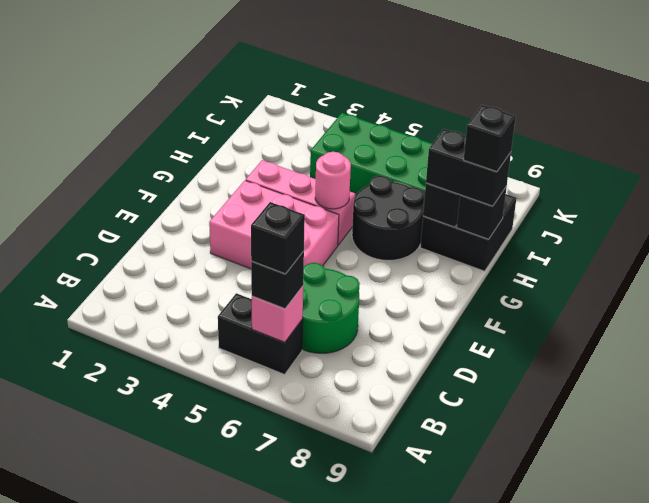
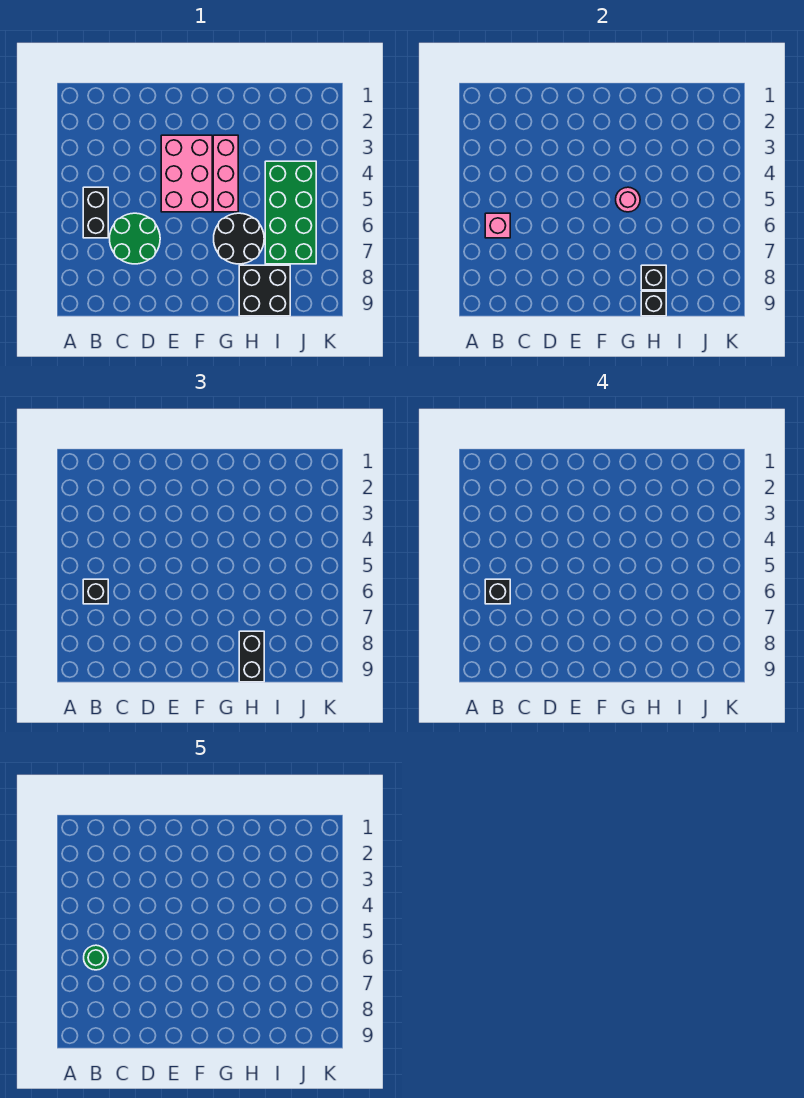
none -> green round brick B6 level 5
black brick H9 level 4 -> none

